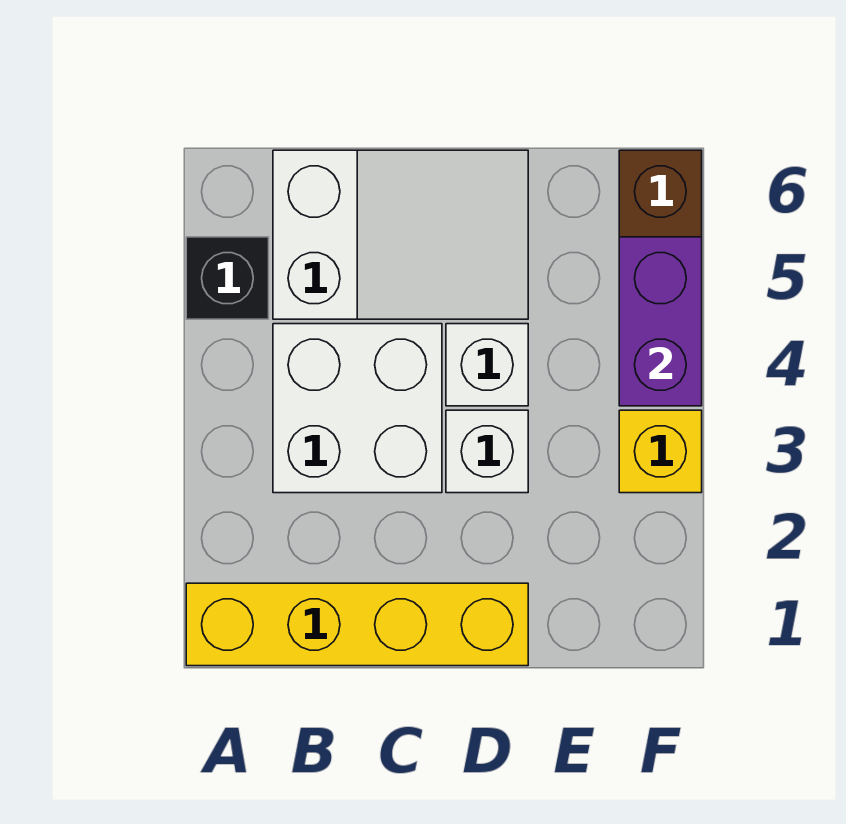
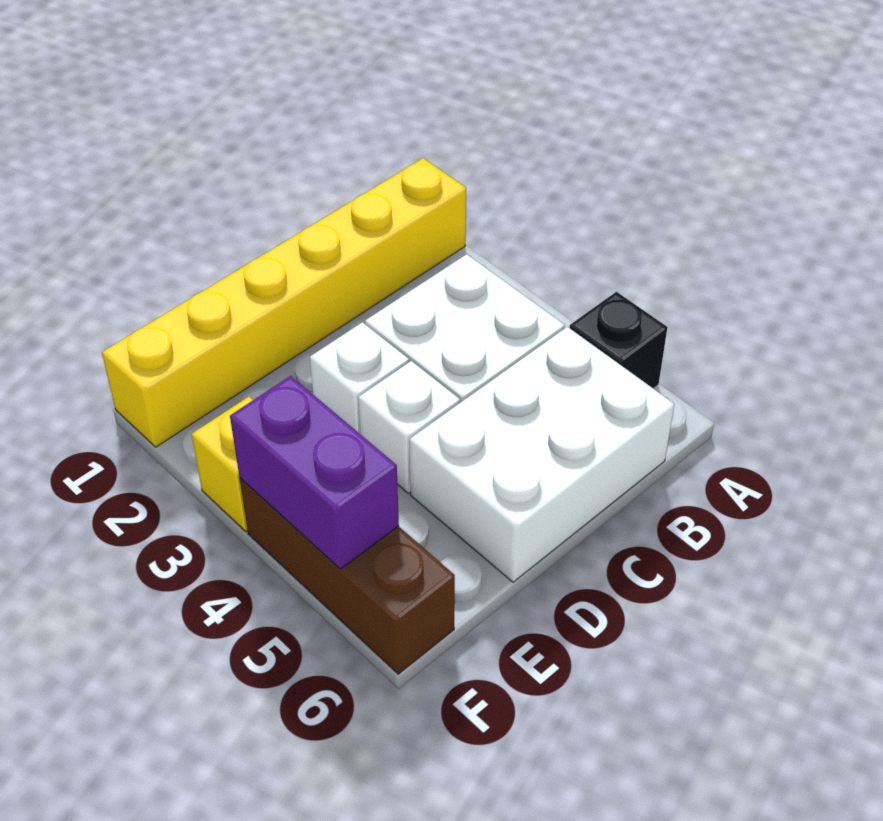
yellow brick A1:D1 level 1 -> yellow brick A1:F1 level 1
white slope B5:D6 level 1 top B -> white brick B5:D6 level 1

